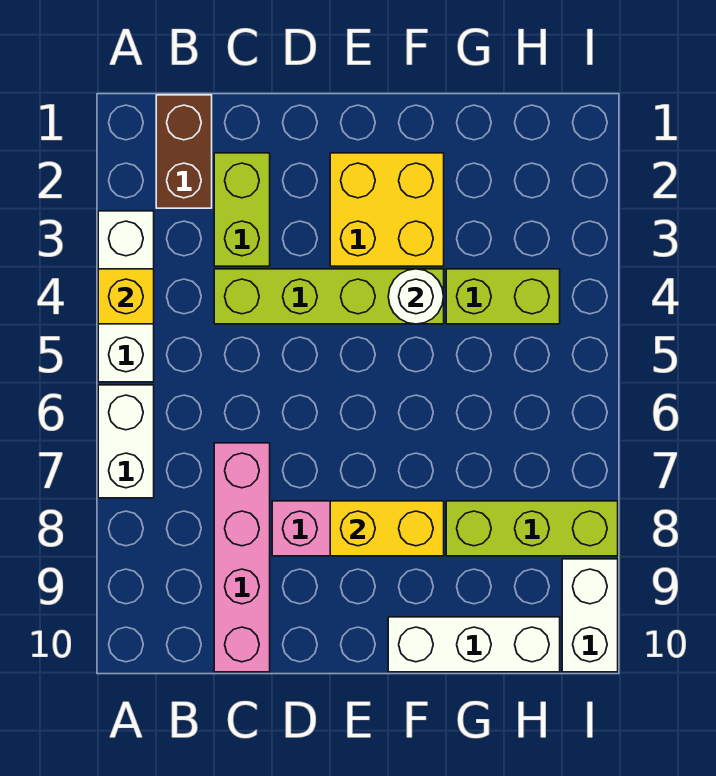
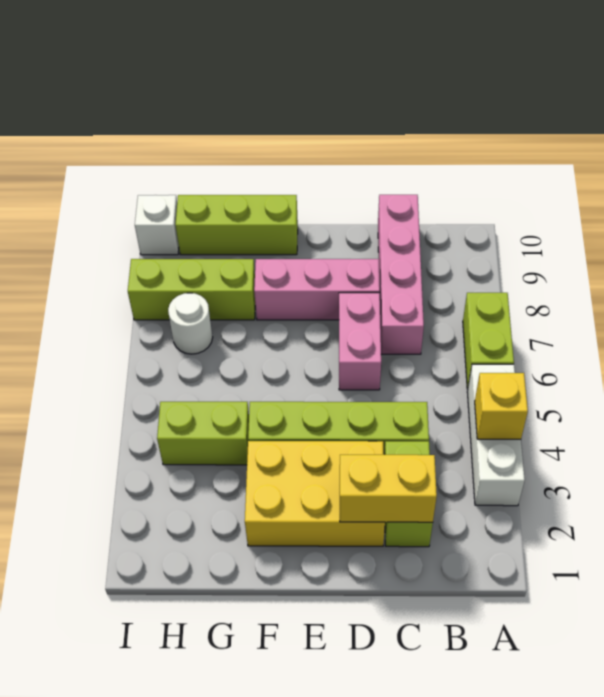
white brick A6:A7 level 1 -> lime brick A6:A7 level 1
brown brick B1:B2 level 1 -> none
none -> pink brick D6:D7 level 1
yellow brick E2:F3 level 1 -> yellow brick D2:F3 level 1
yellow brick E8:F8 level 2 -> yellow brick C2:D2 level 2
white round brick F4 level 2 -> white round brick H7 level 1
white brick F10:H10 level 1 -> lime brick F10:H10 level 1
white brick I9:I10 level 1 -> white brick I10 level 1

